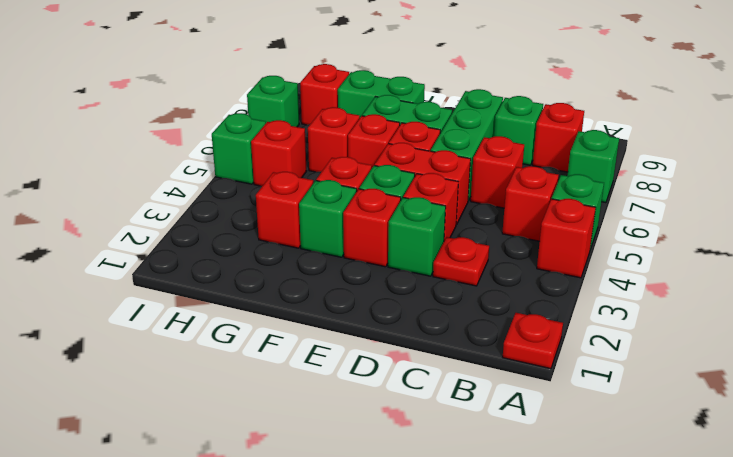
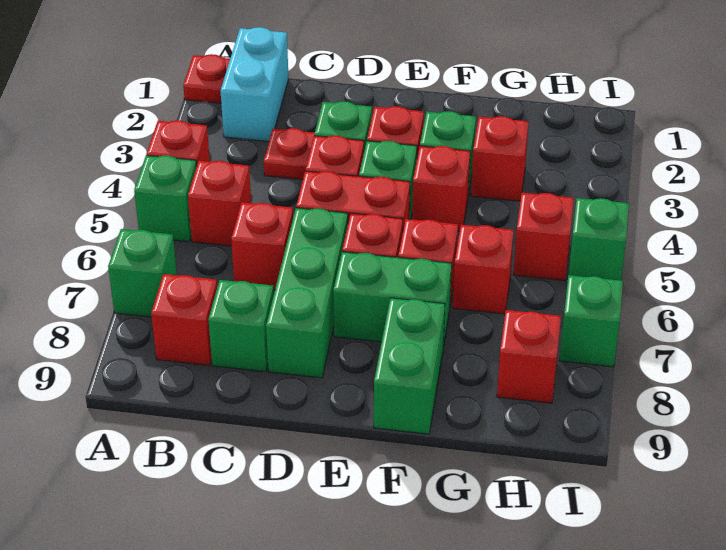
none -> cyan brick B1:B2 level 1
green brick F8:G8 level 1 -> green brick F8:F9 level 1

